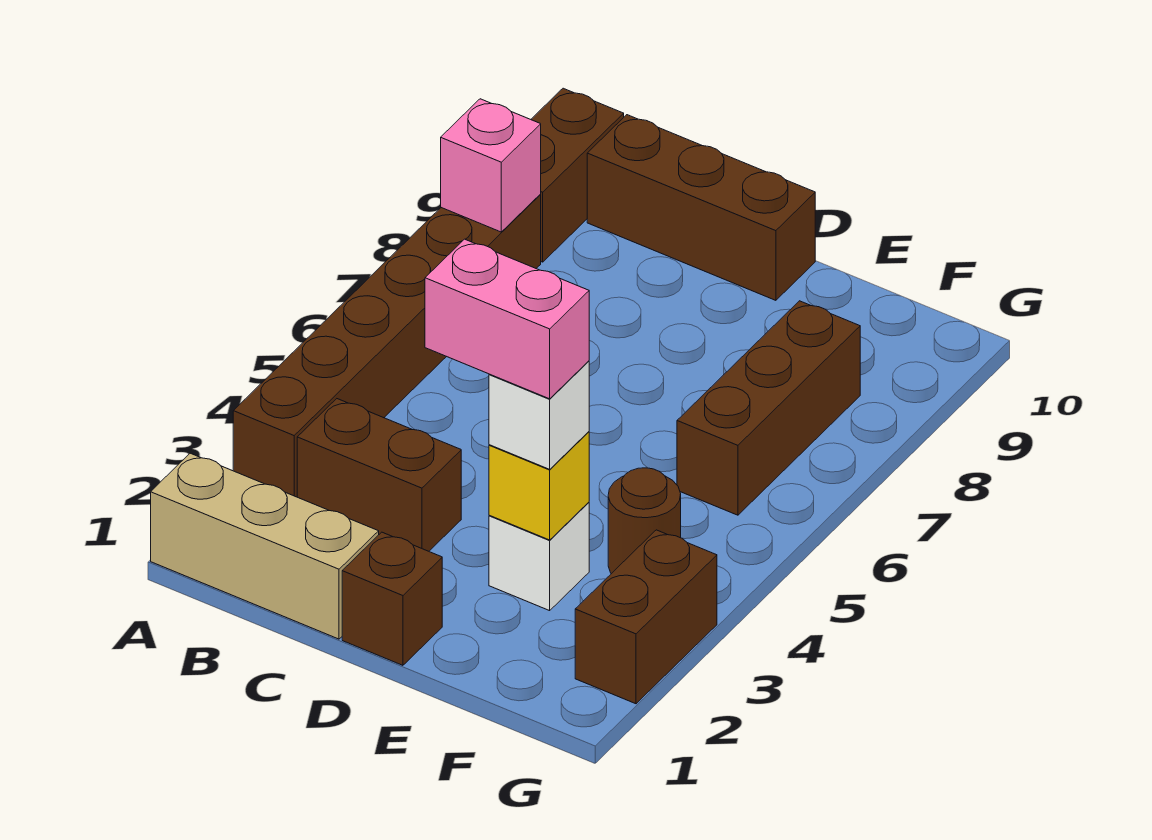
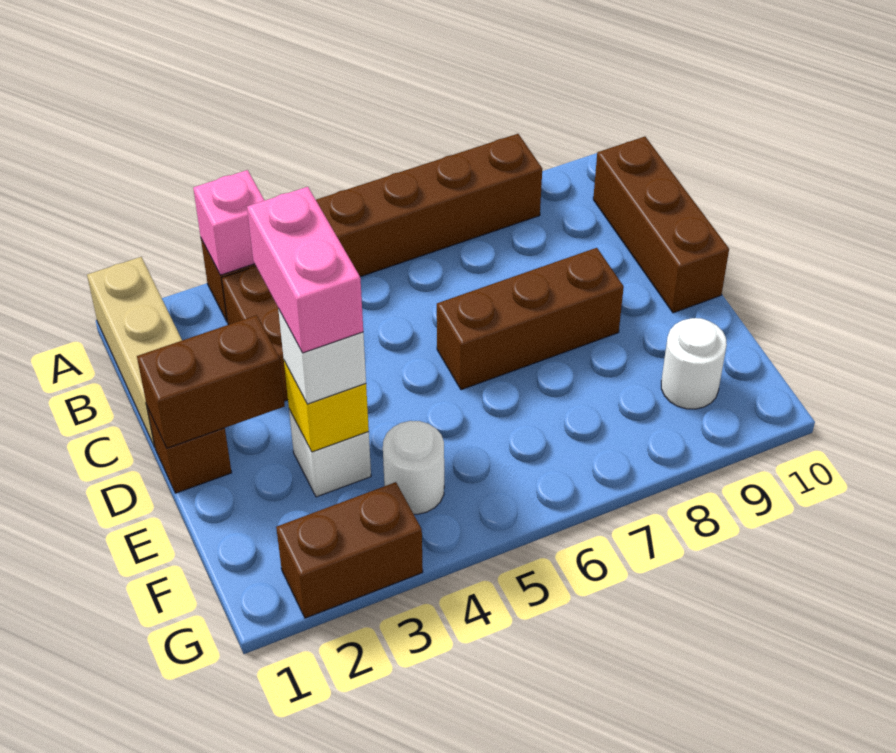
pink brick A8 level 2 -> pink brick A3 level 2
brown brick A9:A10 level 1 -> brown brick D1:D2 level 2
brown round brick F4 level 1 -> white round brick F4 level 1
brown brick F6:F8 level 1 -> brown brick D6:D8 level 1
none -> white round brick F9 level 1

